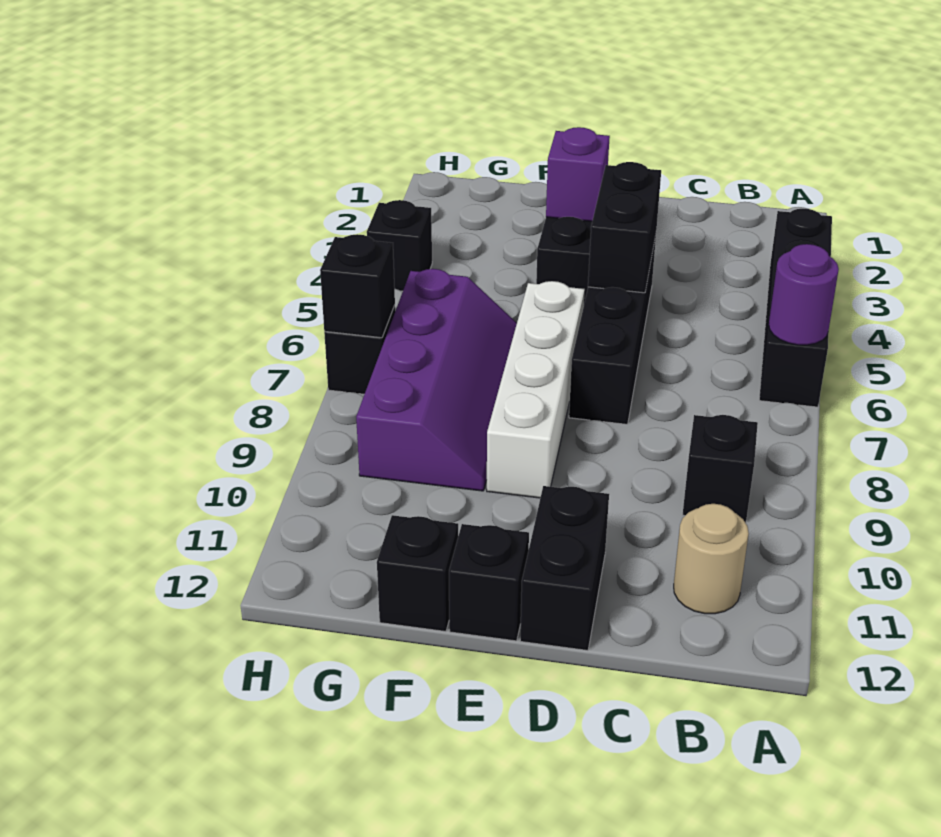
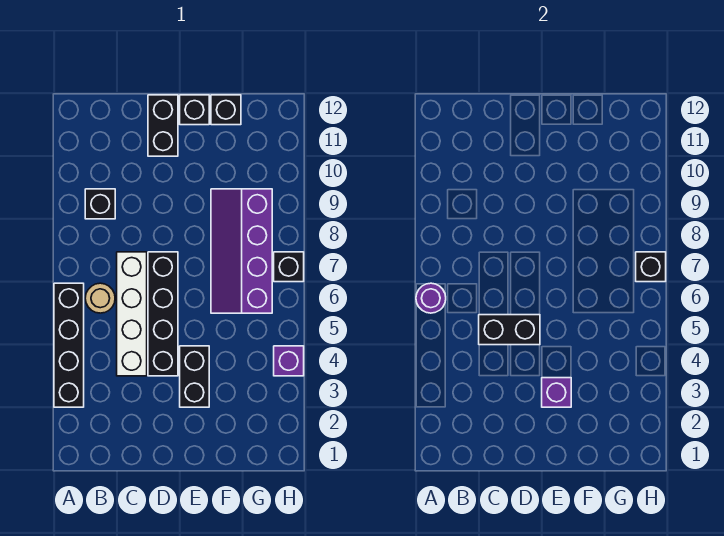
tan round brick B11 level 1 -> tan round brick B6 level 1
black brick D4:D5 level 2 -> black brick C5:D5 level 2
white brick E6:E9 level 1 -> white brick C4:C7 level 1
black brick H4 level 1 -> purple brick H4 level 1

